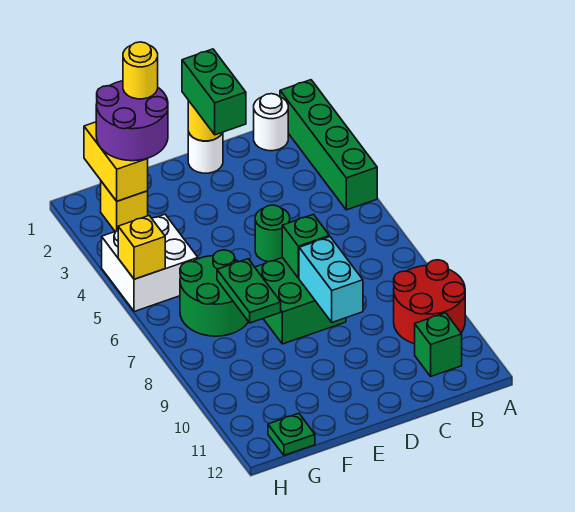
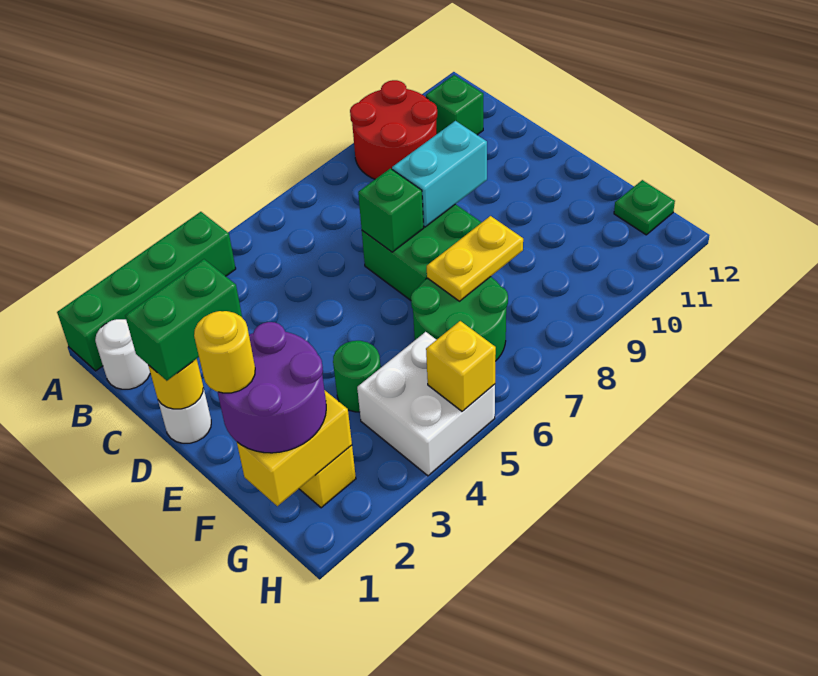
green round brick D5 level 1 -> green round brick F4 level 1
green plate F7:F8 level 2 -> yellow plate F7:F8 level 2

